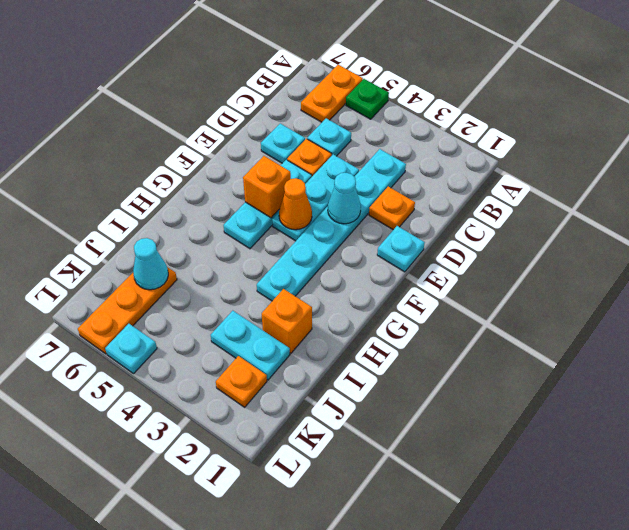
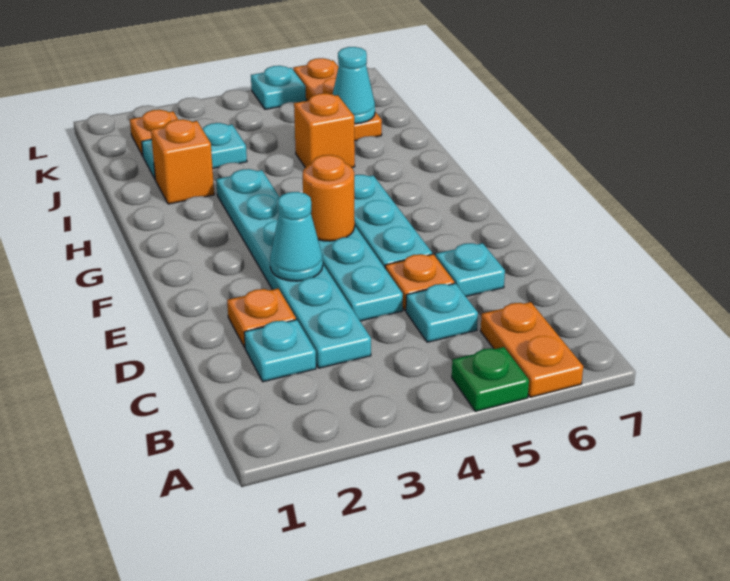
cyan plate E1 level 1 -> cyan plate C2 level 1
orange cone F4 level 2 -> orange round brick F4 level 2
orange brick F5 level 2 -> orange brick I5 level 1

